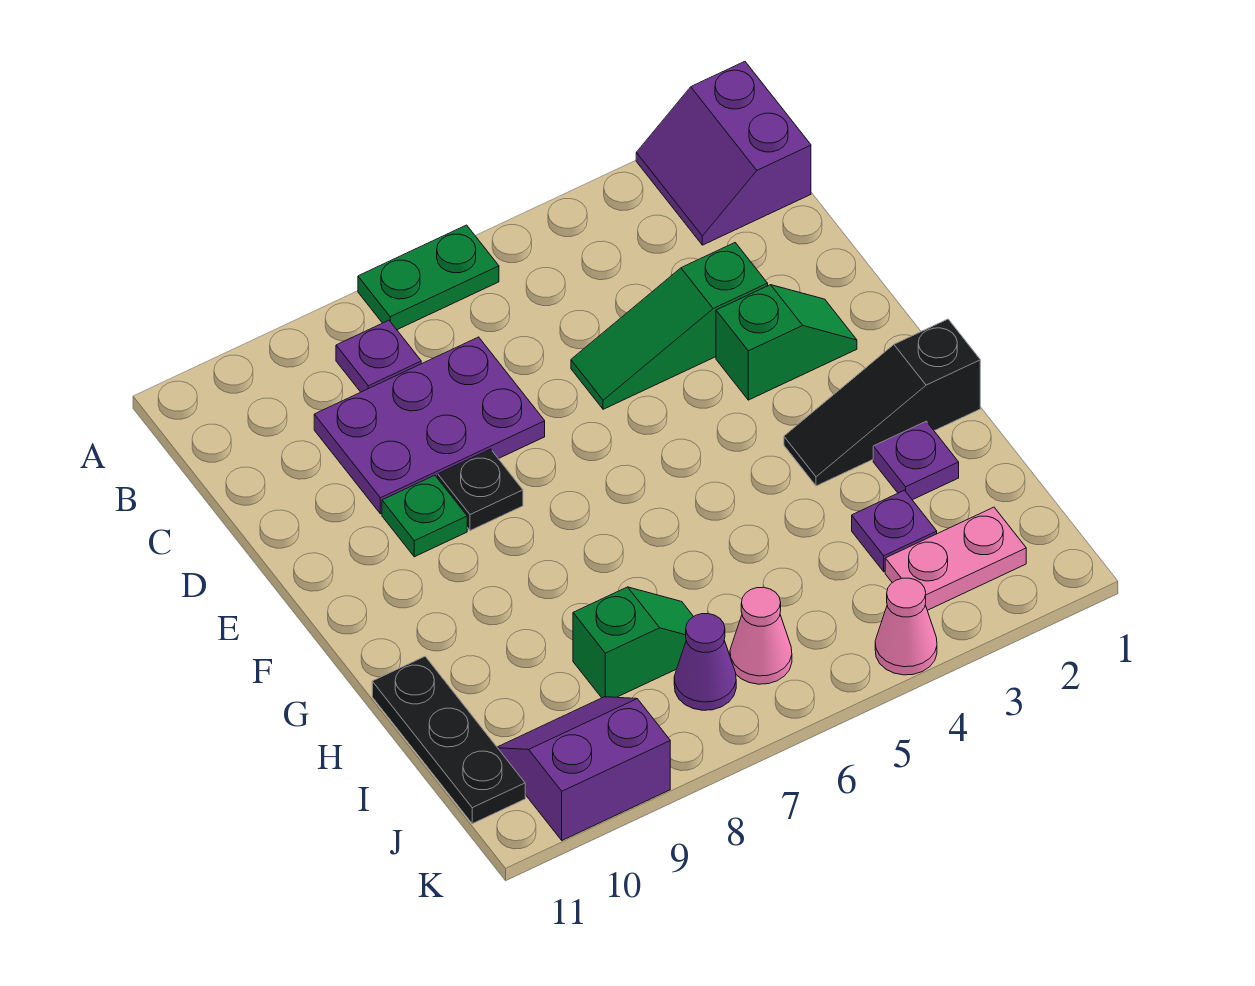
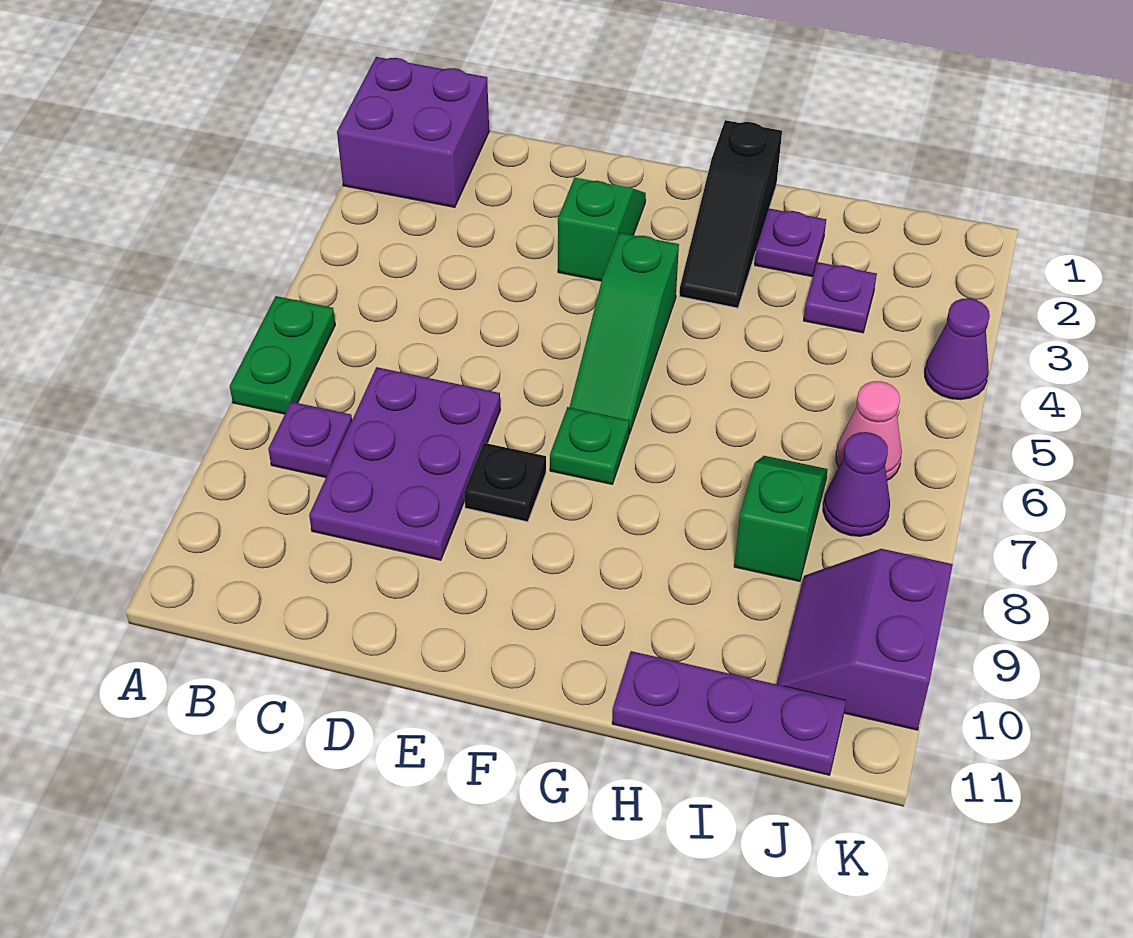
purple slope A1:B2 level 1 top 1 -> purple brick A1:B2 level 1
green slope D3:D5 level 1 top 3 -> green slope F4:F6 level 1 top 4
green plate E9 level 1 -> green plate F7 level 1
black plate H11:J11 level 1 -> purple plate H11:J11 level 1
pink plate J2:J3 level 1 -> none
pink cone K4 level 1 -> purple cone K4 level 1

